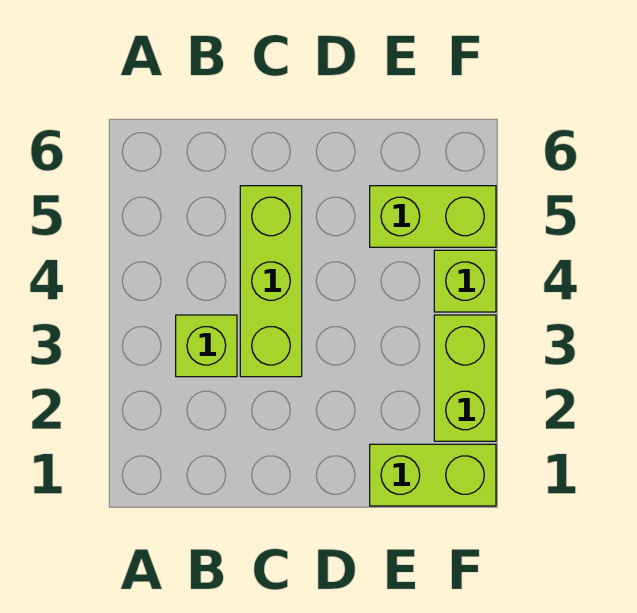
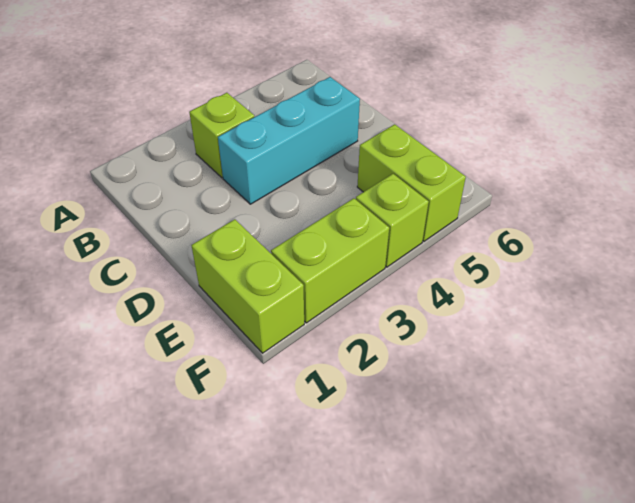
lime brick C3:C5 level 1 -> cyan brick C3:C5 level 1

